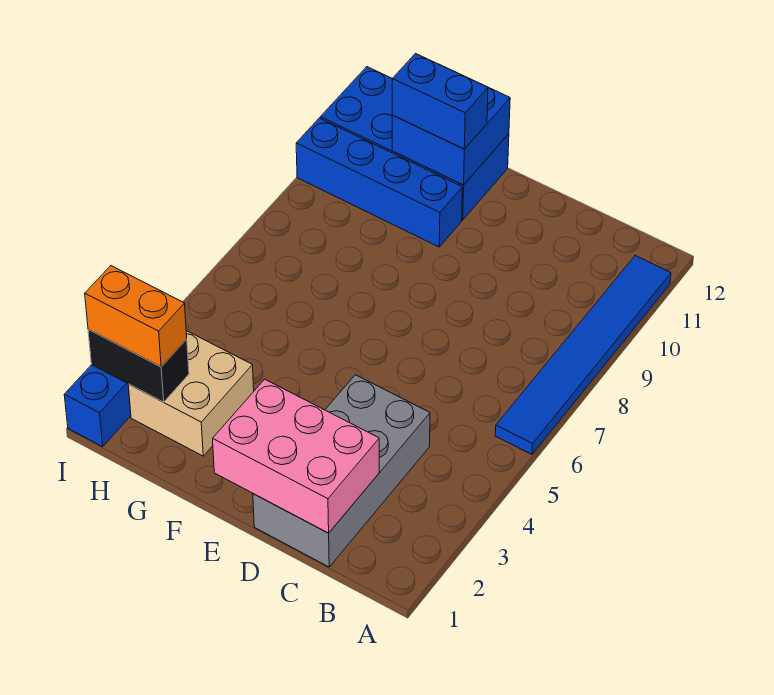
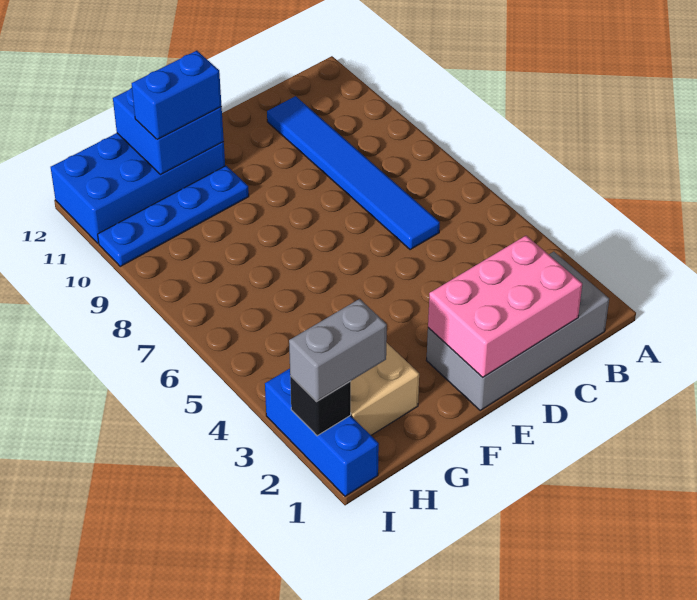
blue tile A6:A11 level 1 -> blue tile C6:C11 level 1
grey brick C1:D4 level 1 -> grey brick B1:E2 level 1
blue brick F10:I10 level 1 -> blue plate F10:I10 level 1
black brick H2:I2 level 2 -> black brick I2 level 2
orange brick H2:I2 level 3 -> grey brick H2:I2 level 3

